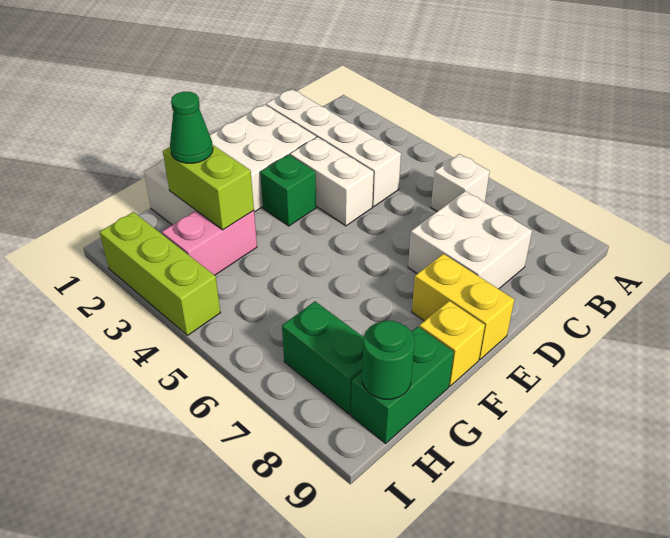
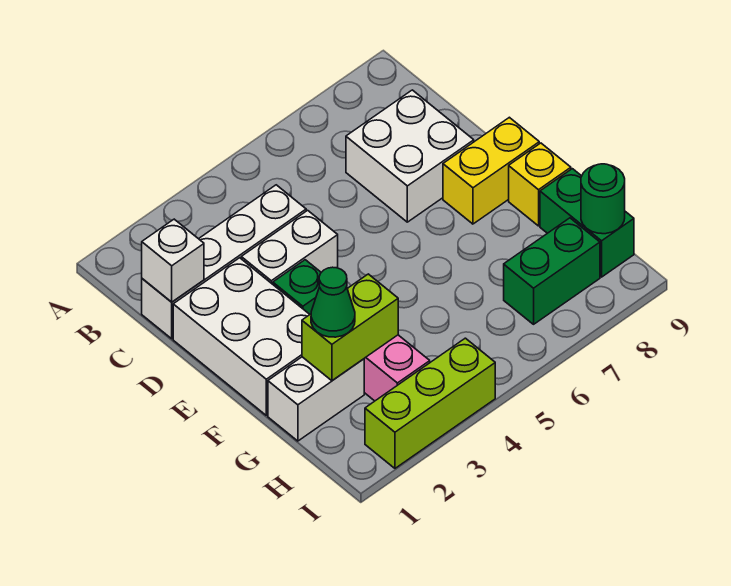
white brick B6 level 1 -> white brick C1 level 2

